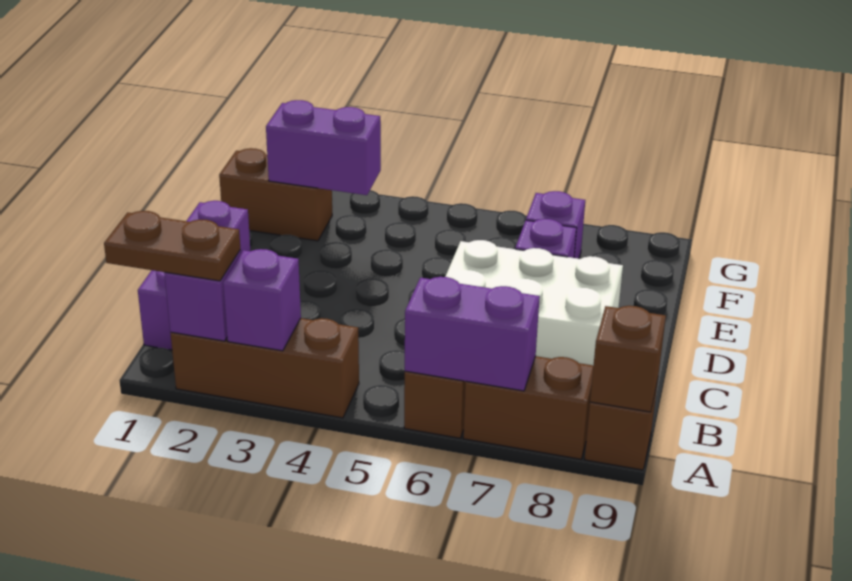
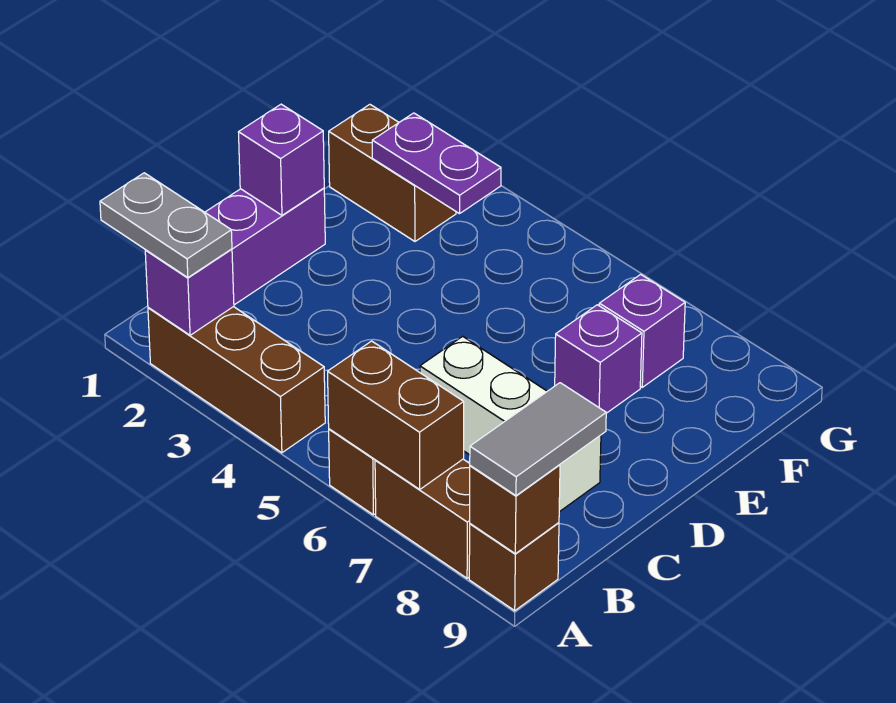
brown plate A1:A2 level 3 -> grey plate A1:A2 level 3
purple brick A3 level 2 -> purple brick D1 level 2
purple brick A6:A7 level 2 -> brown brick A6:A7 level 2
none -> grey tile A9:B9 level 3
white brick C6:D8 level 1 -> white brick C6:C8 level 1
purple brick F2:F3 level 2 -> purple plate F2:F3 level 2

